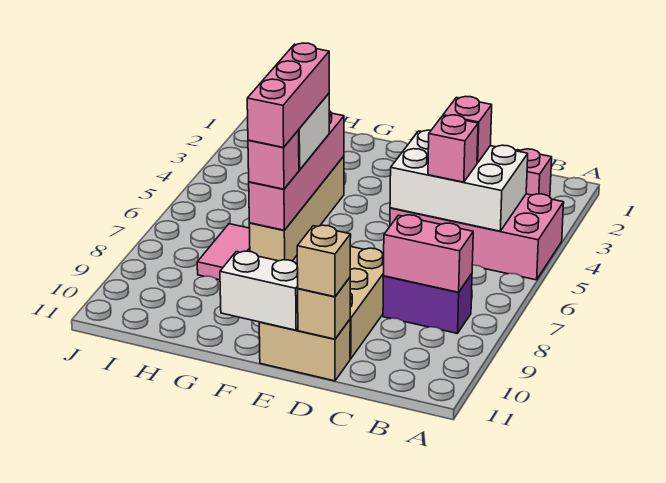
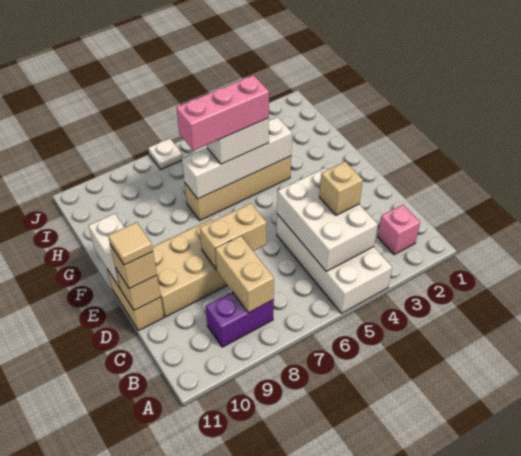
pink brick A4:D5 level 1 -> white brick A4:D5 level 1
purple brick B8:C8 level 1 -> purple brick B8:B9 level 1
pink brick B8:C8 level 2 -> tan brick B8:C8 level 2
pink brick C4 level 3 -> tan brick C4 level 3
pink brick C5 level 3 -> none
none -> tan brick D7:D8 level 2
none -> tan tile D11 level 4
pink brick G4:G7 level 2 -> white brick G4:G7 level 2
pink brick G7 level 3 -> none
pink tile H7:H8 level 1 -> none
none -> white plate J7 level 1

